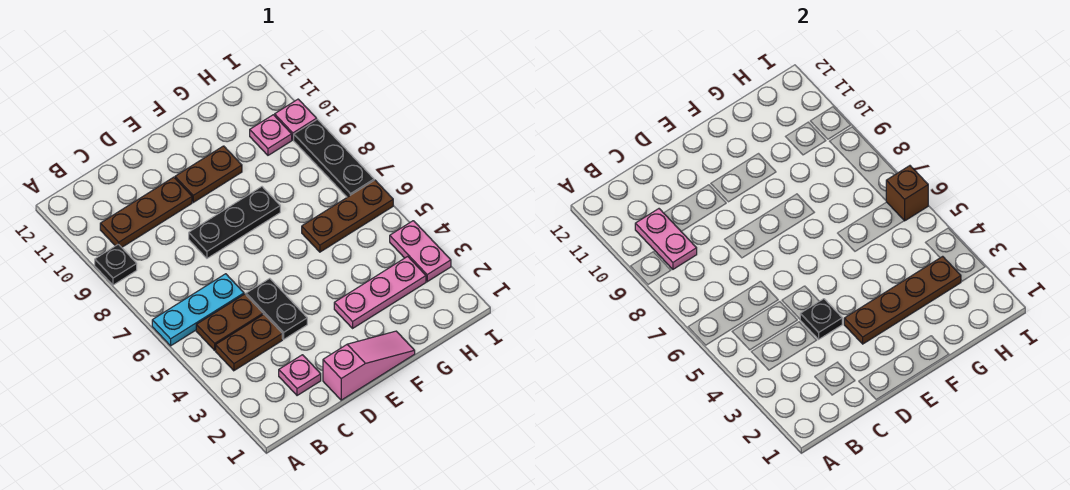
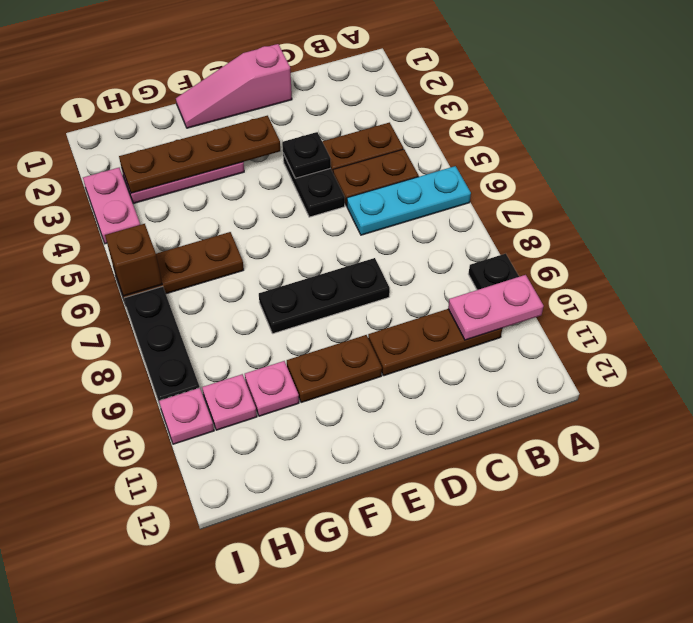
pink plate B9:B10 level 2 -> pink plate A10:B10 level 2
pink plate C2 level 1 -> pink plate G10 level 1

